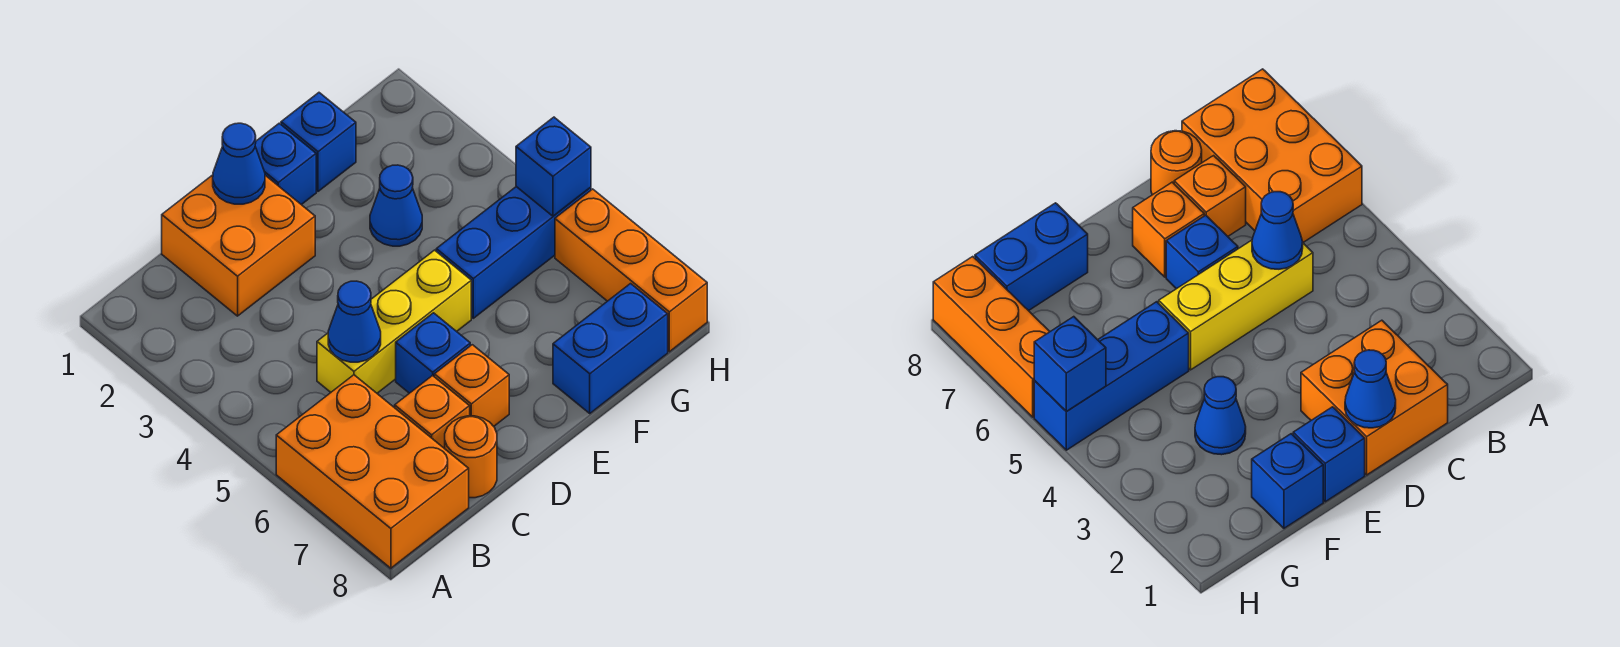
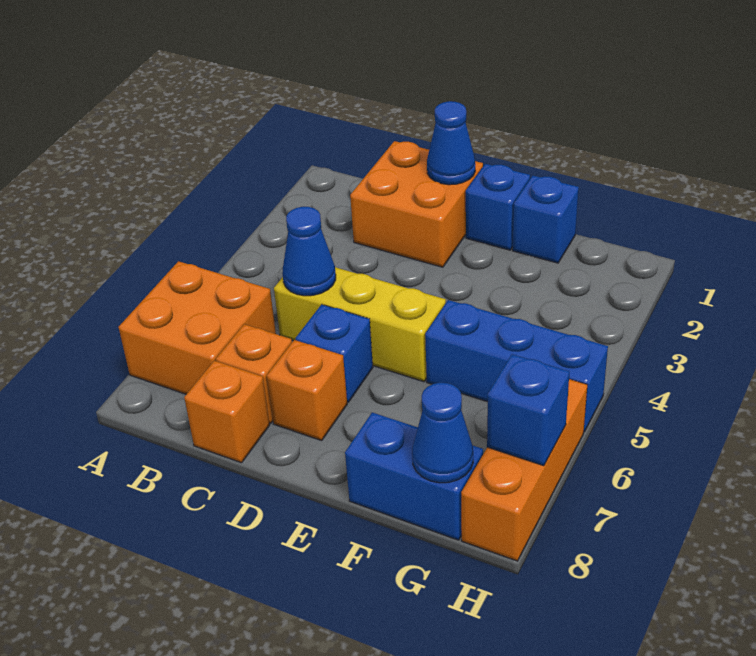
orange brick A6:B8 level 1 -> orange brick A6:B7 level 1
orange round brick C8 level 1 -> orange brick C8 level 1
blue cone F3 level 1 -> blue cone G8 level 2
blue brick H5 level 2 -> blue brick H7 level 2

